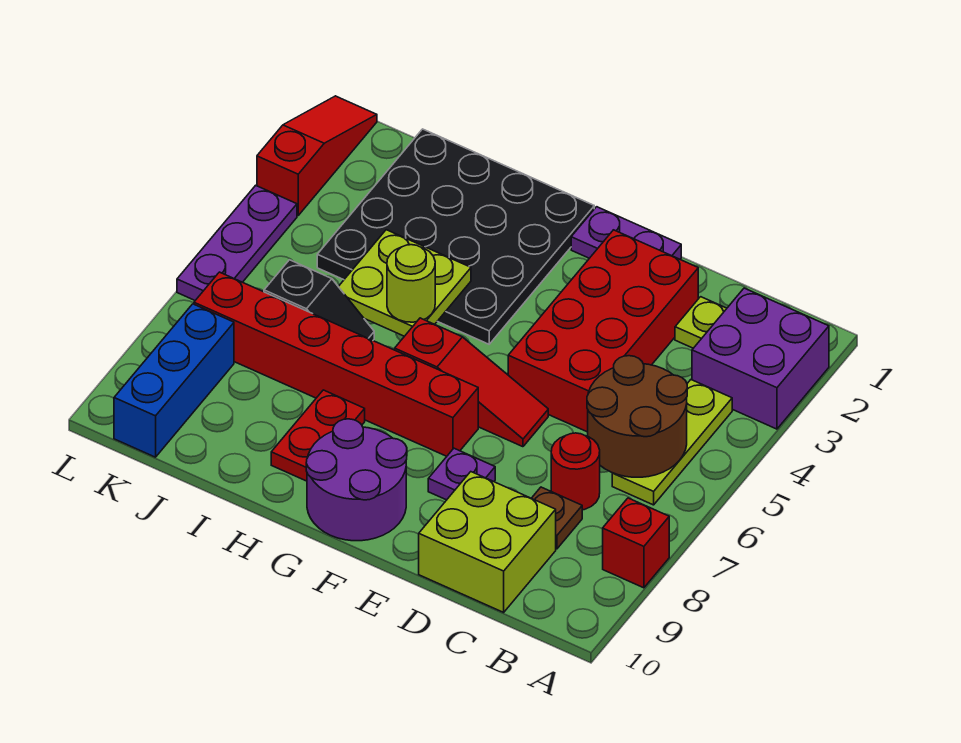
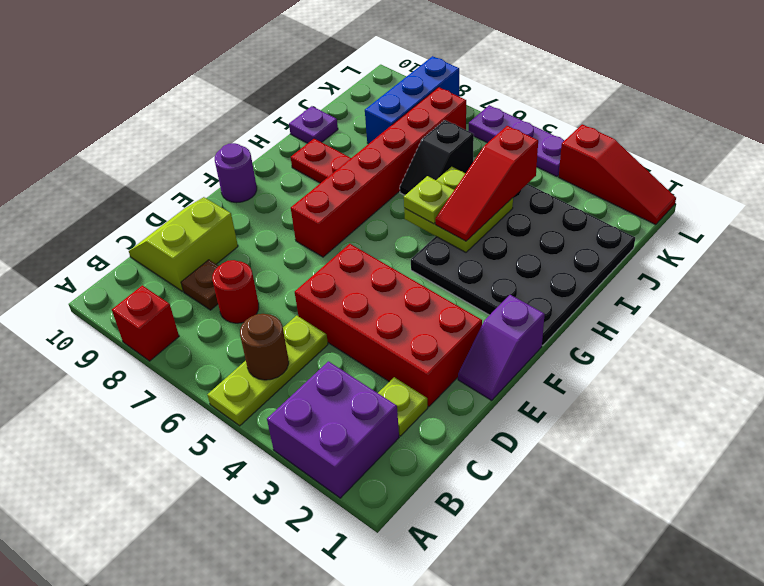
lime plate B4:B6 level 1 -> lime plate A5:C5 level 1
brown round brick B5:C6 level 2 -> brown round brick B5 level 2
lime brick C9:D10 level 1 -> lime slope C9:D10 level 1 top 9
purple plate E1:F1 level 1 -> purple slope E1:F1 level 1 top F
red slope E6:G6 level 1 top G -> red slope H4:J4 level 3 top J
purple plate E8 level 1 -> purple plate I10 level 1
purple round brick F9:G10 level 1 -> purple round brick F10 level 1
lime round brick H5 level 3 -> lime plate H5 level 3
blue brick K8:K10 level 1 -> blue brick J8:L8 level 1

